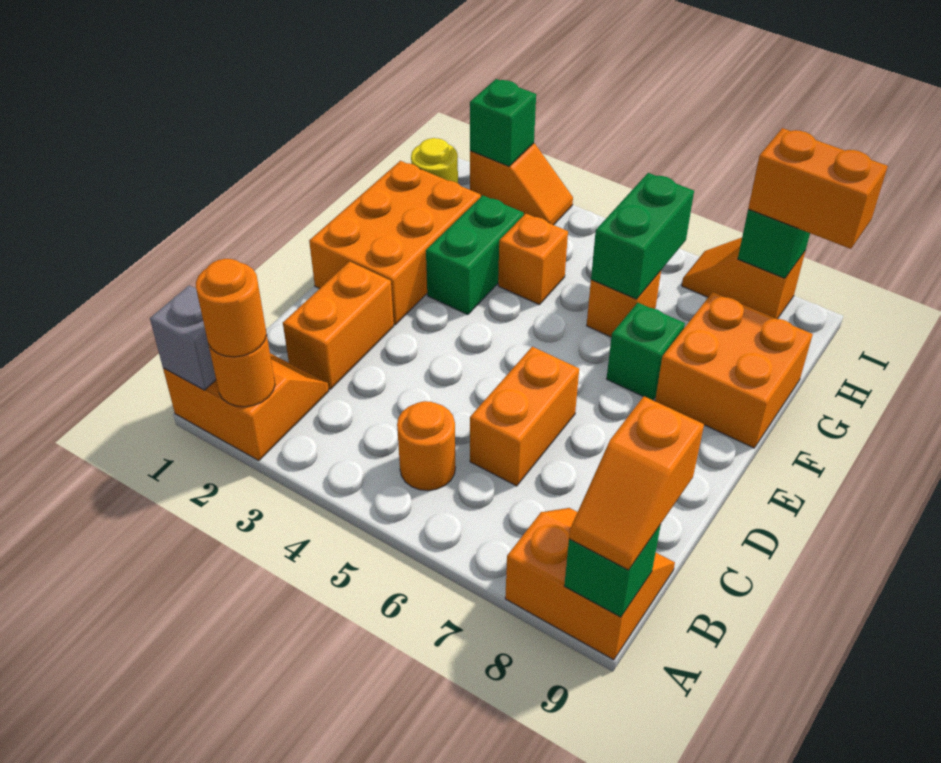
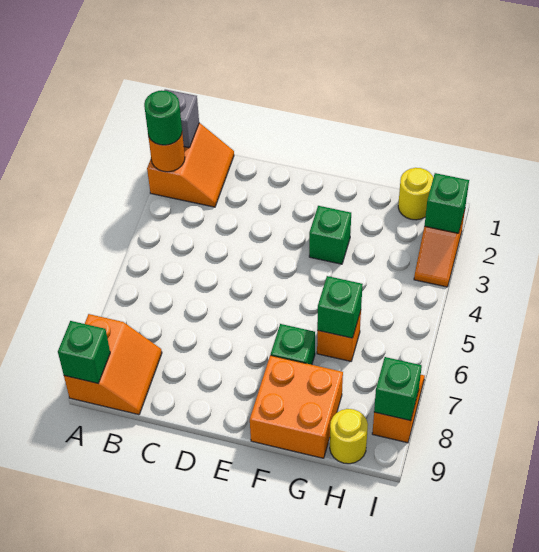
orange round brick A2 level 3 -> green round brick A2 level 3
orange slope A9:B9 level 3 top B -> none
orange round brick B5 level 1 -> none
orange brick C2:D2 level 1 -> none
orange brick C6:D6 level 1 -> none
orange brick E1:G2 level 1 -> none
green brick F3:G3 level 1 -> green brick F3 level 1
orange brick G4 level 1 -> none
green brick G6:H6 level 2 -> green brick G6 level 2
none -> yellow round brick H9 level 1
orange brick I8:I9 level 3 -> none

